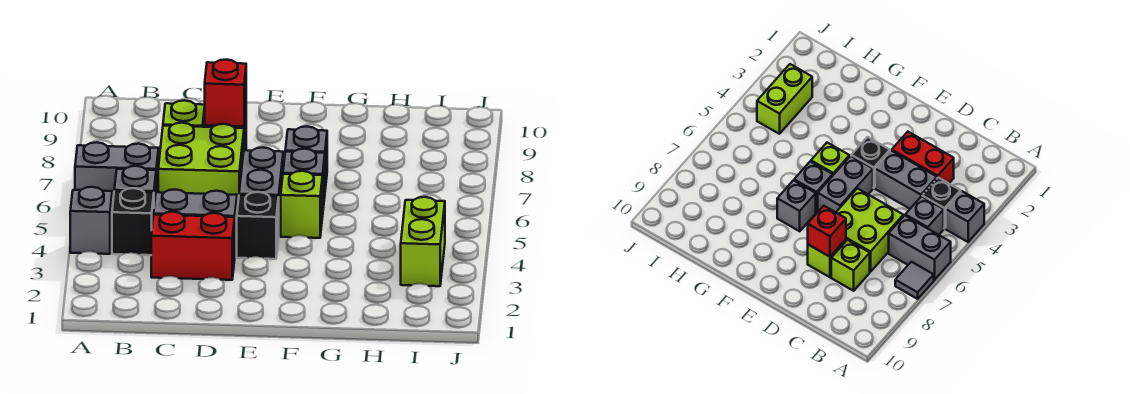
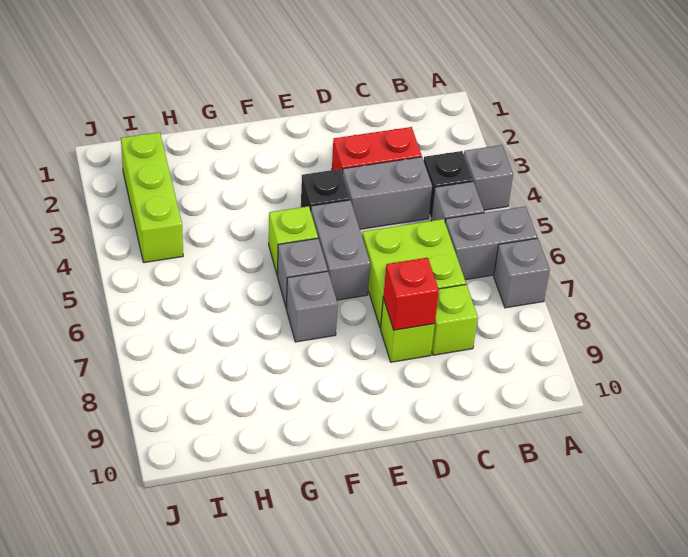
grey tile A7 level 1 -> grey brick A7 level 1
lime brick I3:I4 level 1 -> lime brick I2:I4 level 1

